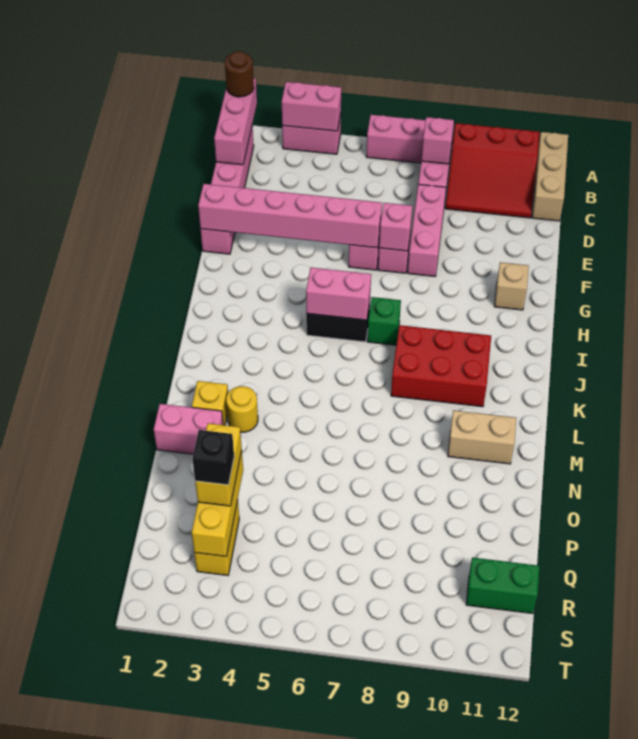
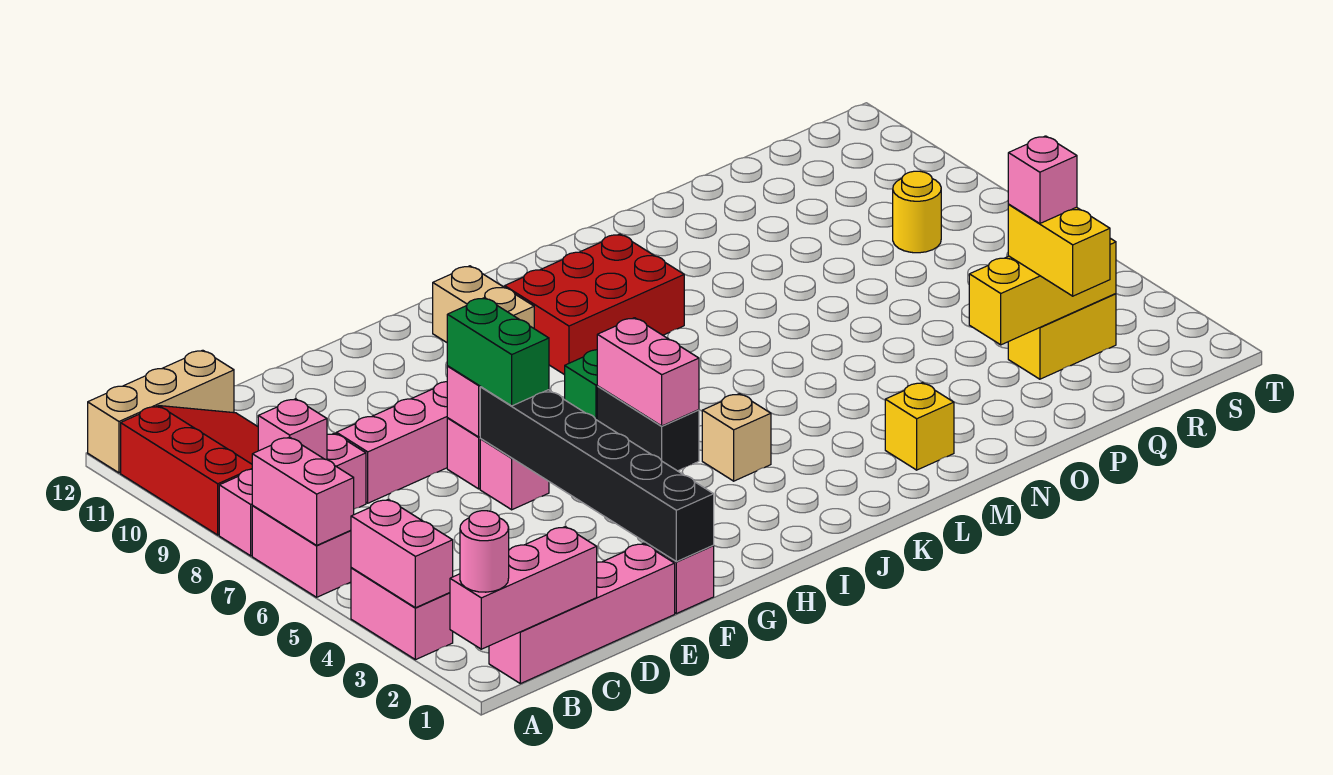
brown round brick A1 level 3 -> pink round brick A1 level 3
pink brick F1:F6 level 2 -> black brick F1:F6 level 2
tan brick G11 level 1 -> tan brick J4 level 1
red brick J8:K10 level 1 -> red brick J9:L10 level 1
yellow round brick M3 level 1 -> yellow round brick R8 level 1
tan brick M10:M11 level 1 -> tan brick I10:I11 level 1
pink brick N1:N2 level 1 -> pink brick A6:A7 level 2
yellow brick P3:Q3 level 3 -> yellow brick Q2:Q3 level 3
black brick Q3 level 4 -> pink brick Q3 level 4
green brick R11:R12 level 1 -> green brick F6:F7 level 3

